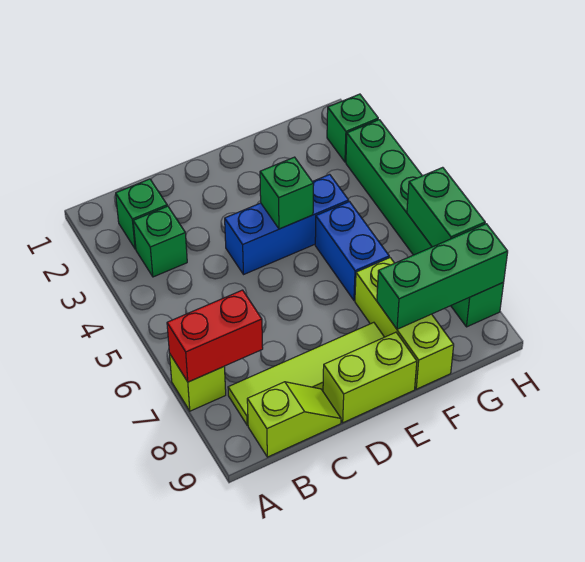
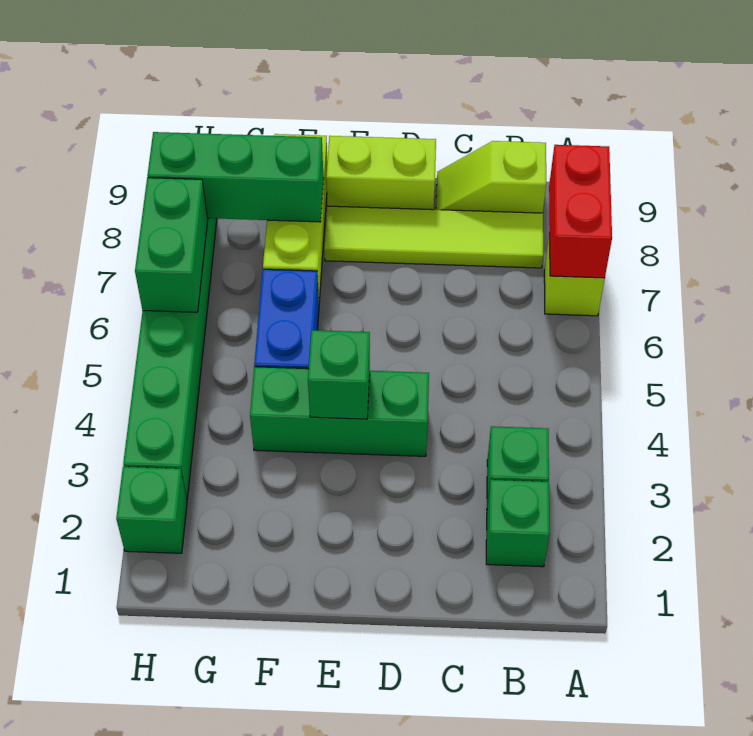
red brick A7:B7 level 2 -> red brick A7:A8 level 2
blue brick D4:F4 level 1 -> green brick D4:F4 level 1

